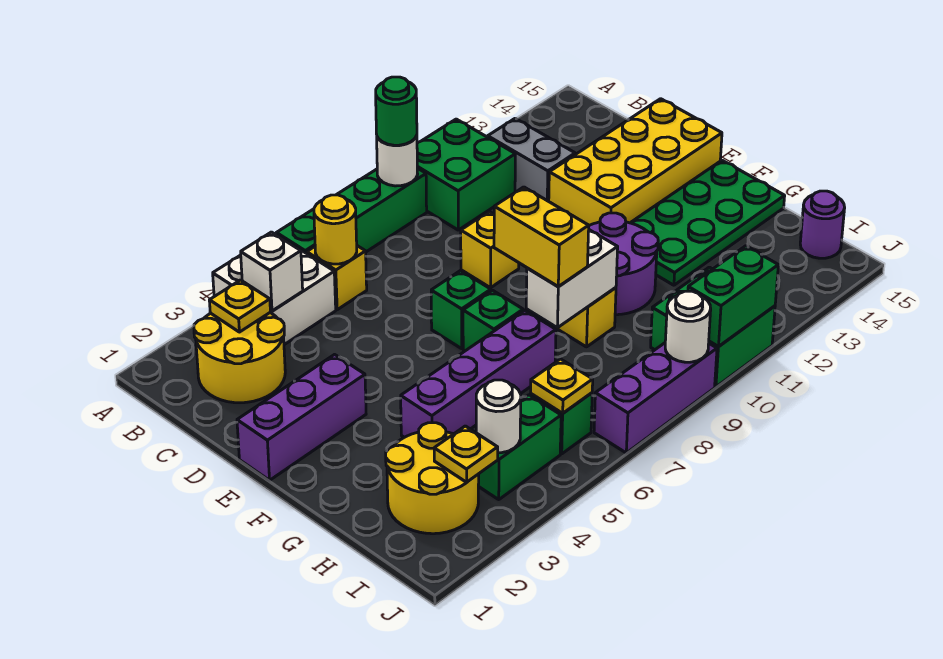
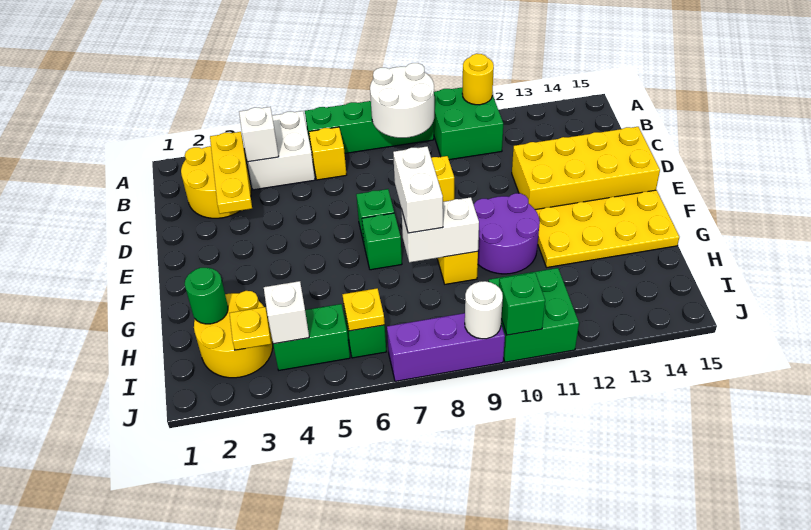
white round brick A9 level 2 -> white round brick A8:B9 level 2
green round brick A9 level 3 -> green round brick H2 level 2
yellow plate B3 level 2 -> yellow plate B3:D3 level 2
yellow round brick B6 level 2 -> yellow round brick A11 level 2
grey brick B12:C12 level 1 -> none
purple brick E1:E3 level 1 -> none
yellow brick F8:G8 level 3 -> white brick F8:G8 level 3
green plate F12:G15 level 1 -> yellow plate F12:G15 level 1
purple brick G4:G7 level 1 -> none
white round brick I4 level 2 -> white brick I4 level 2
purple round brick I15 level 1 -> none
green brick J10:J11 level 2 -> green brick J10 level 2

